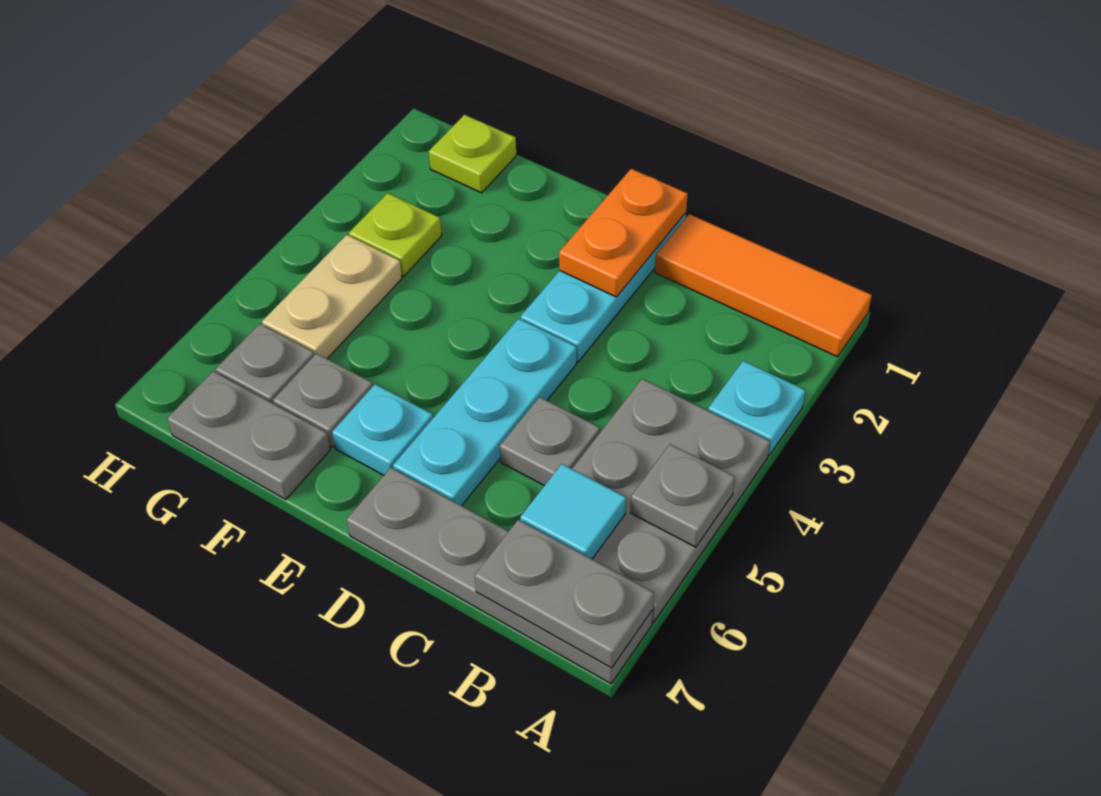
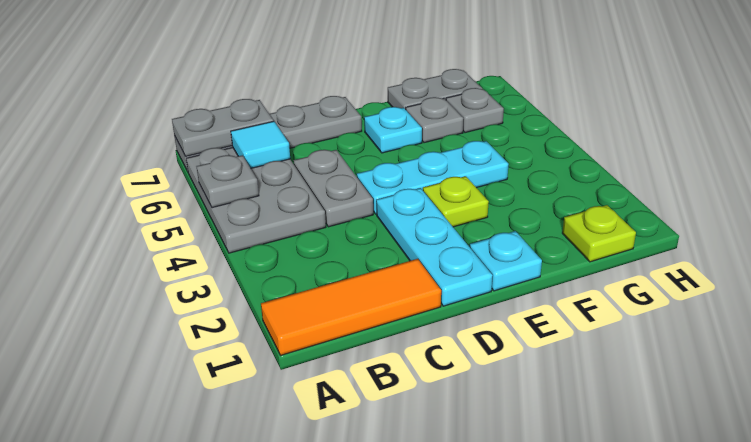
cyan plate A3 level 1 -> cyan plate E1 level 1
grey plate C5 level 1 -> grey plate C4:C5 level 1
orange plate D1:D2 level 2 -> none
cyan plate D4:D6 level 1 -> cyan plate D4:F4 level 1
lime plate G3 level 1 -> lime plate E3 level 1
tan plate G4:G5 level 1 -> none

